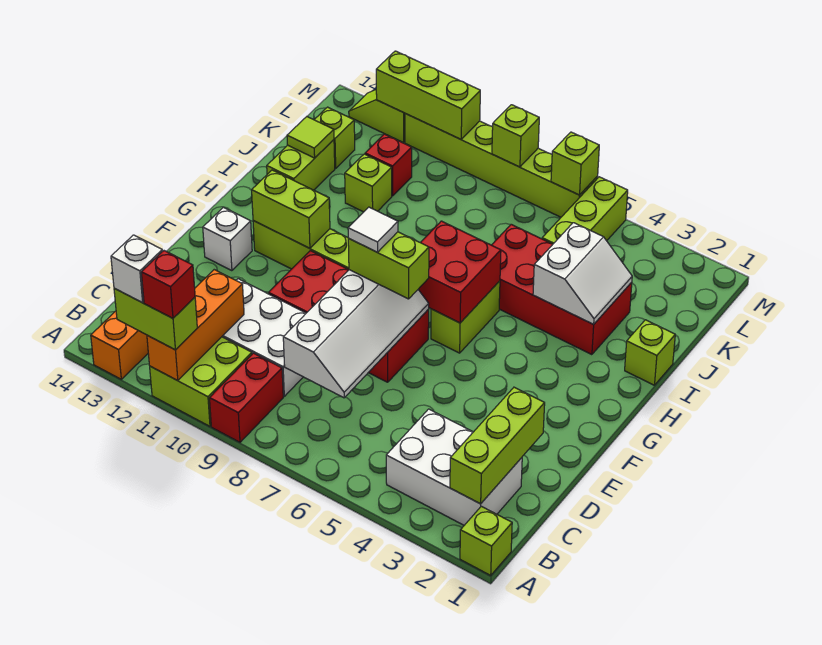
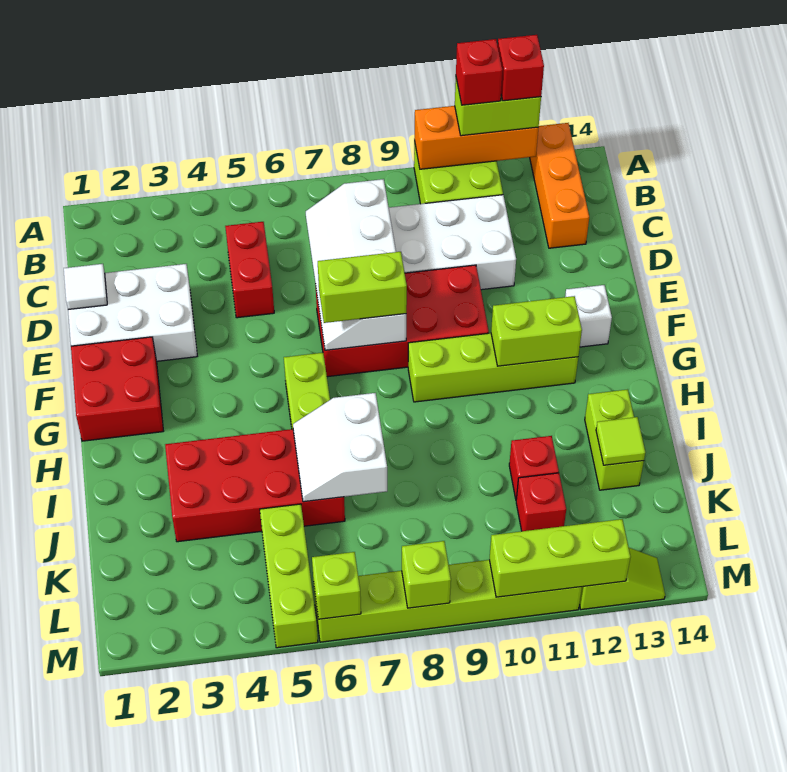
lime brick A1 level 1 -> none
red brick A9:B9 level 1 -> red brick C5:D5 level 1
orange brick A11:C11 level 2 -> orange brick A10:A12 level 2
white brick A12 level 4 -> red brick A12 level 4
white brick B2:C4 level 1 -> white brick D1:E3 level 1
lime brick B2:D2 level 2 -> none
white tile F8 level 4 -> white tile D1 level 2
red brick G6:H7 level 2 -> red brick F1:G2 level 1
lime brick I1 level 1 -> none
white slope I3:J4 level 2 top 4 -> white slope I6:J7 level 2 top 7
lime brick J11 level 1 -> red brick J11 level 1
lime brick K13 level 1 -> none

